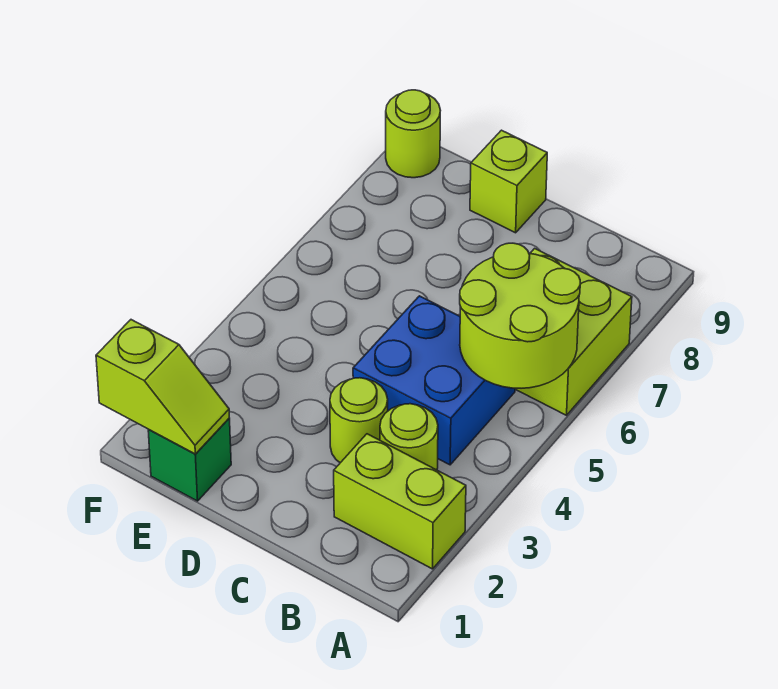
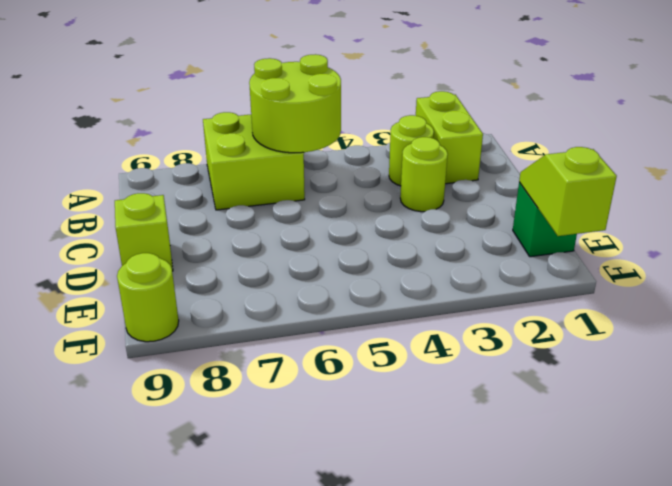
blue brick B4:C5 level 1 -> none

